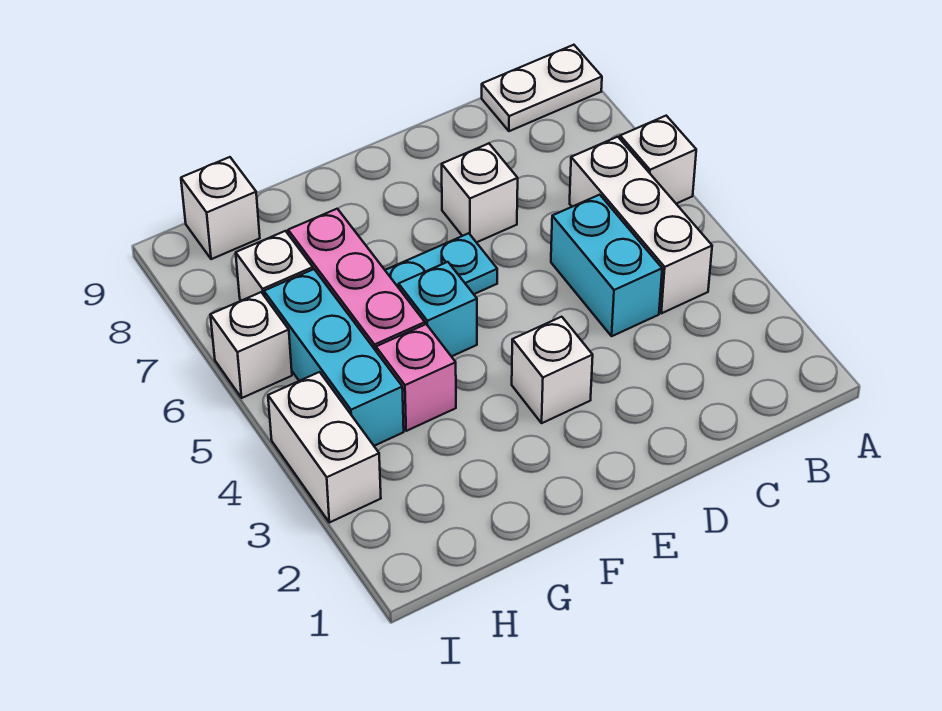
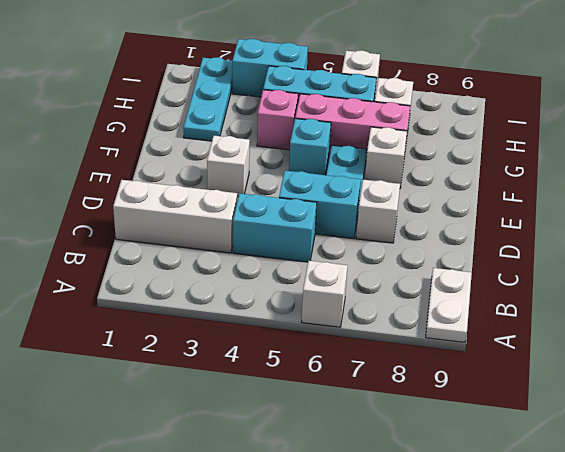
white brick B4:B6 level 1 -> white brick C1:C3 level 1
none -> cyan brick D5:D6 level 1
none -> cyan plate G2:I2 level 1
white brick H9 level 1 -> white brick F7 level 1
white brick I3:I4 level 1 -> cyan brick I3:I4 level 1

